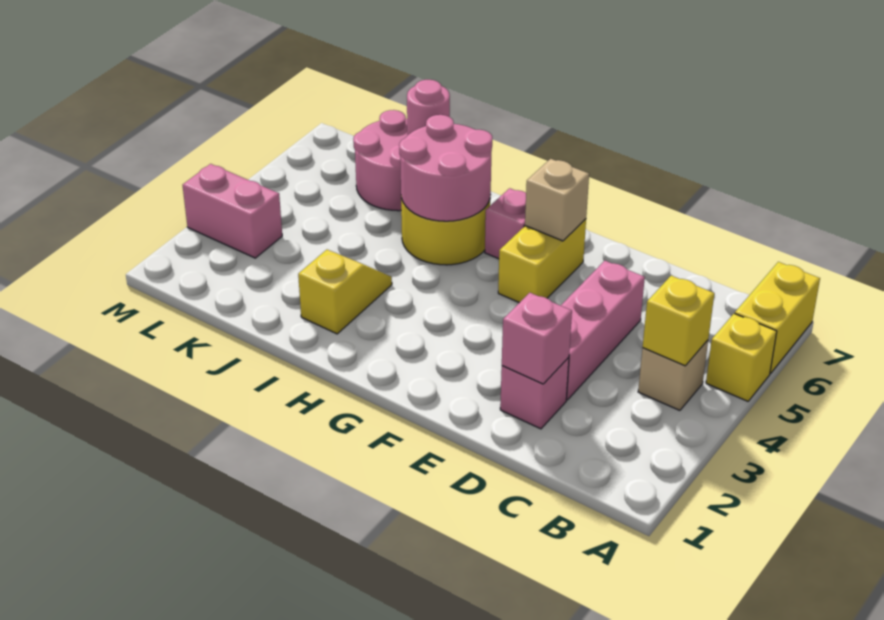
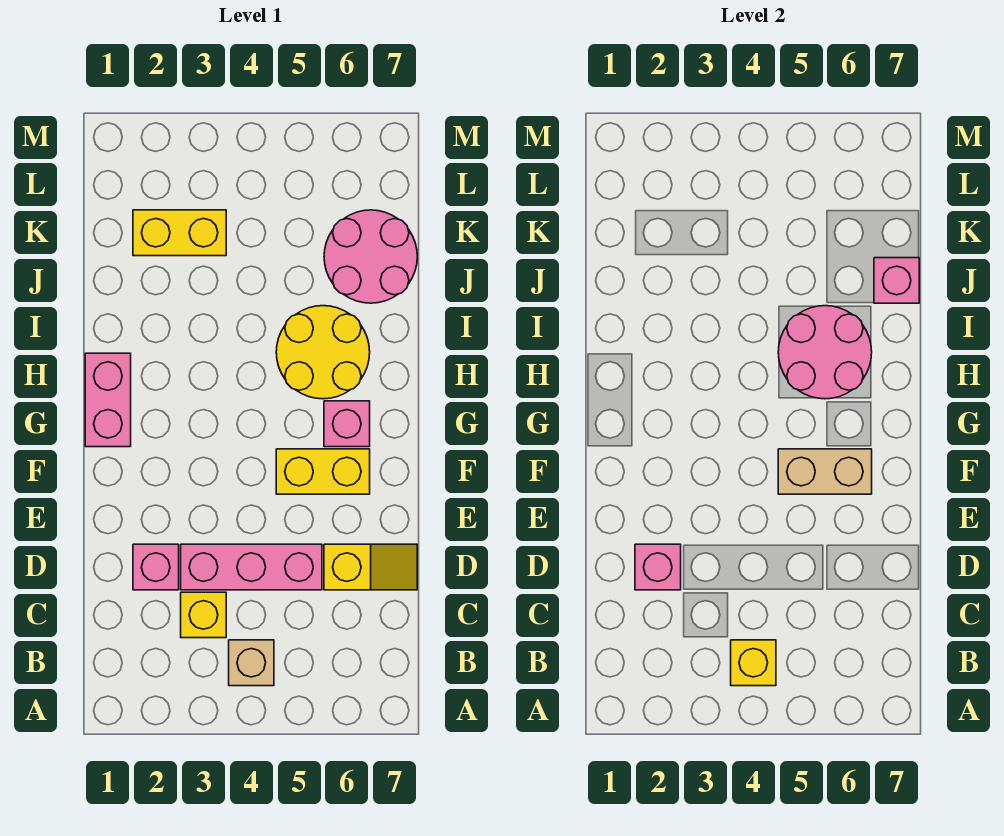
yellow brick A5 level 1 -> yellow brick C3 level 1
yellow brick A6:A7 level 1 -> yellow brick K2:K3 level 1
tan brick F6 level 2 -> tan brick F5:F6 level 2
yellow slope I2:I3 level 1 top 2 -> yellow slope D6:D7 level 1 top 6
pink round brick J7 level 2 -> pink brick J7 level 2
pink brick L3:M3 level 1 -> pink brick G1:H1 level 1

